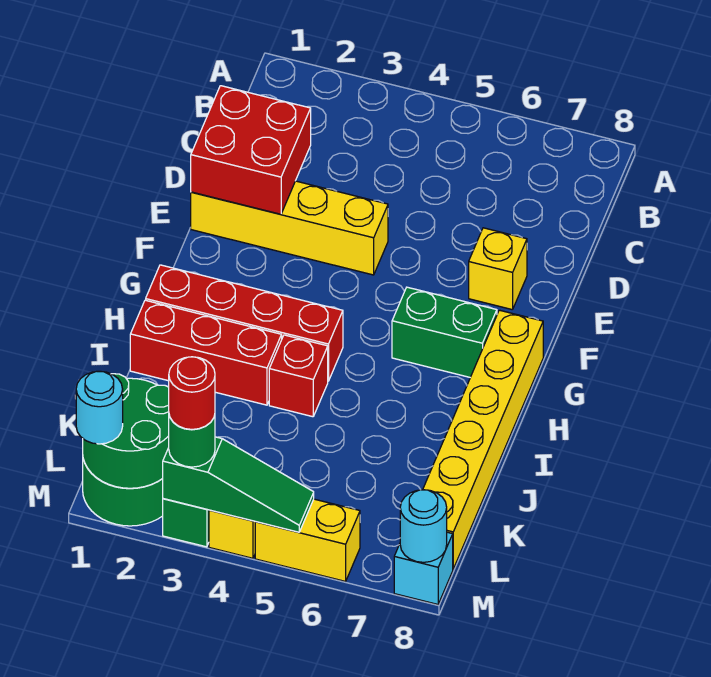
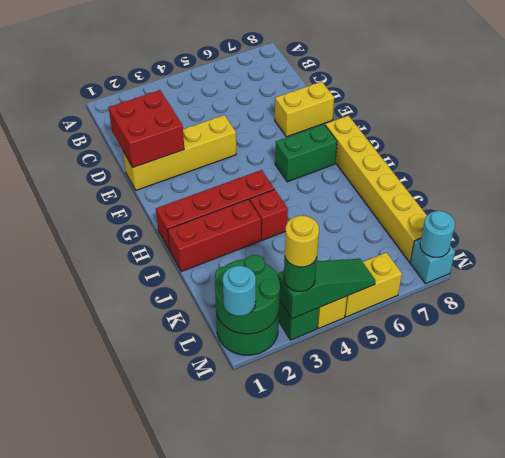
yellow brick E7 level 1 -> yellow brick E7:E8 level 1
red round brick M3 level 4 -> yellow round brick M3 level 4

